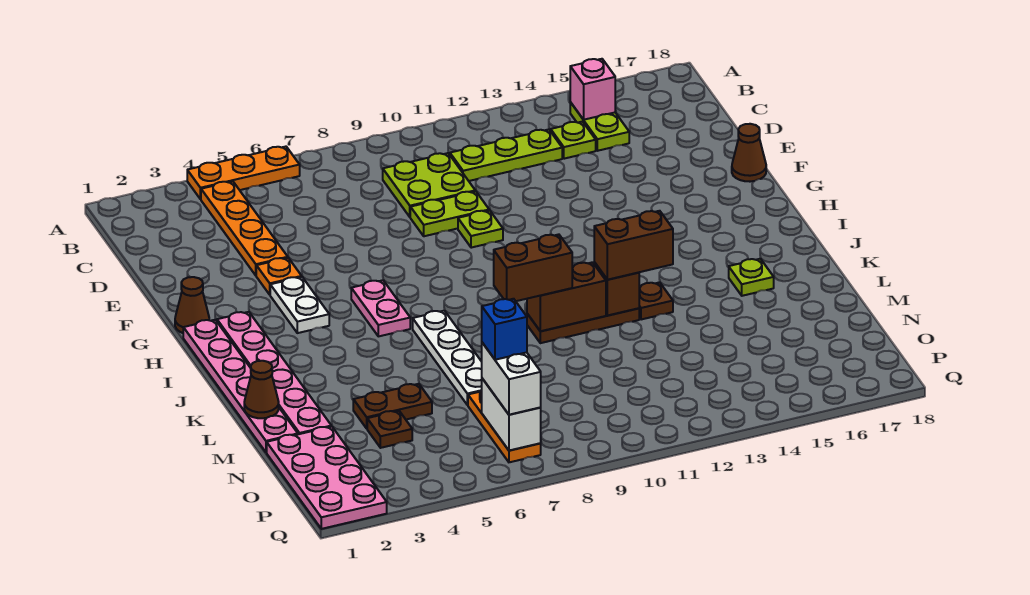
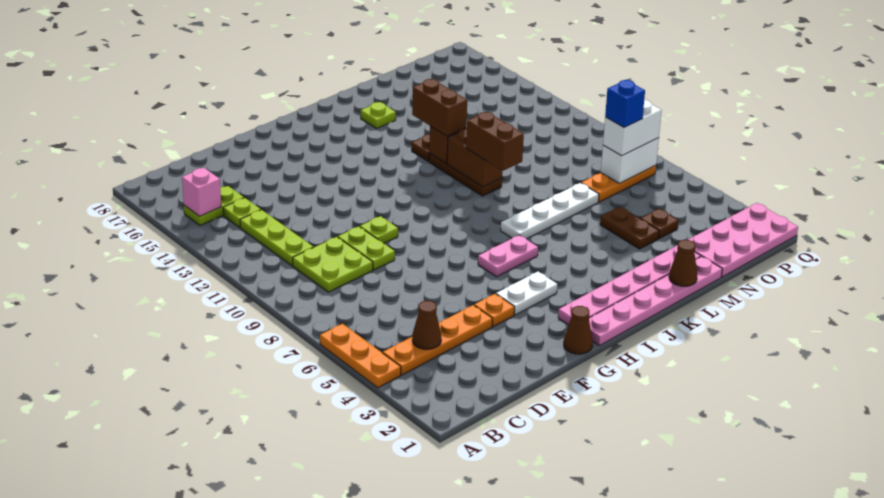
brown cone F18 level 1 -> brown cone C4 level 2

